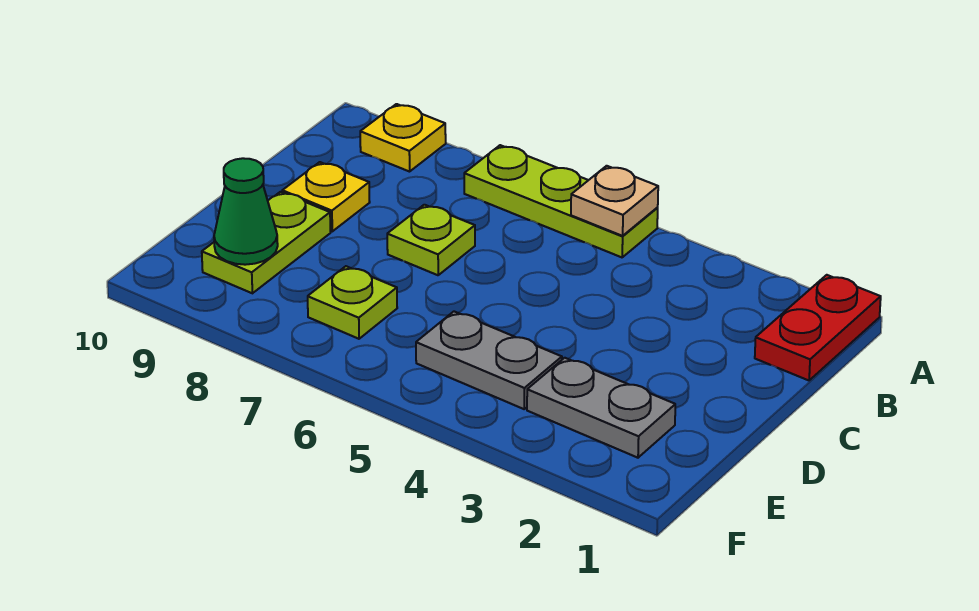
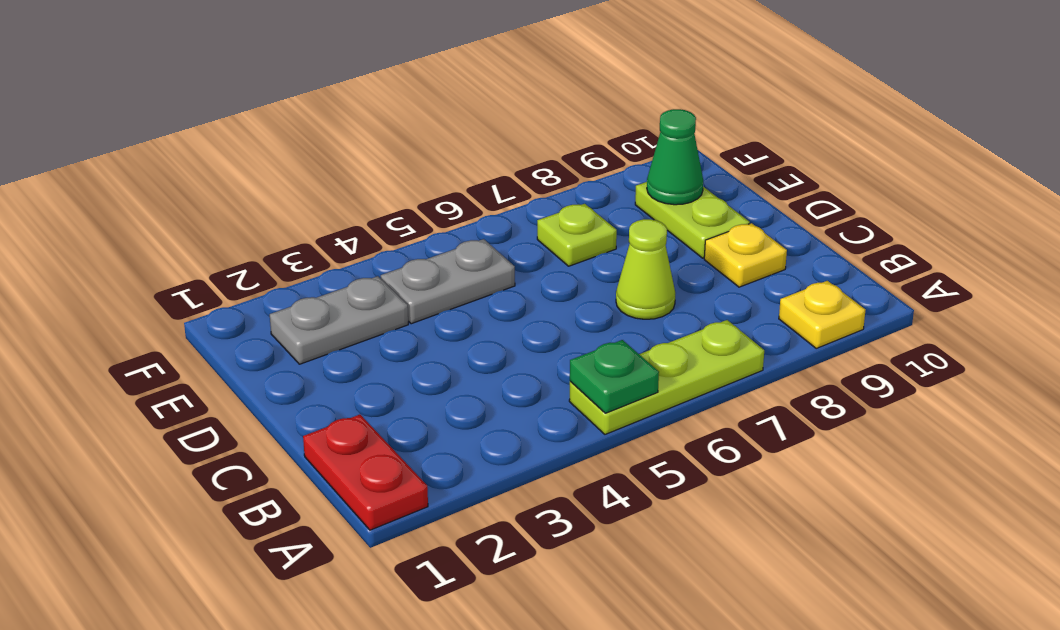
tan plate A5 level 2 -> green plate A5 level 2
lime plate C7 level 1 -> lime cone C7 level 1

